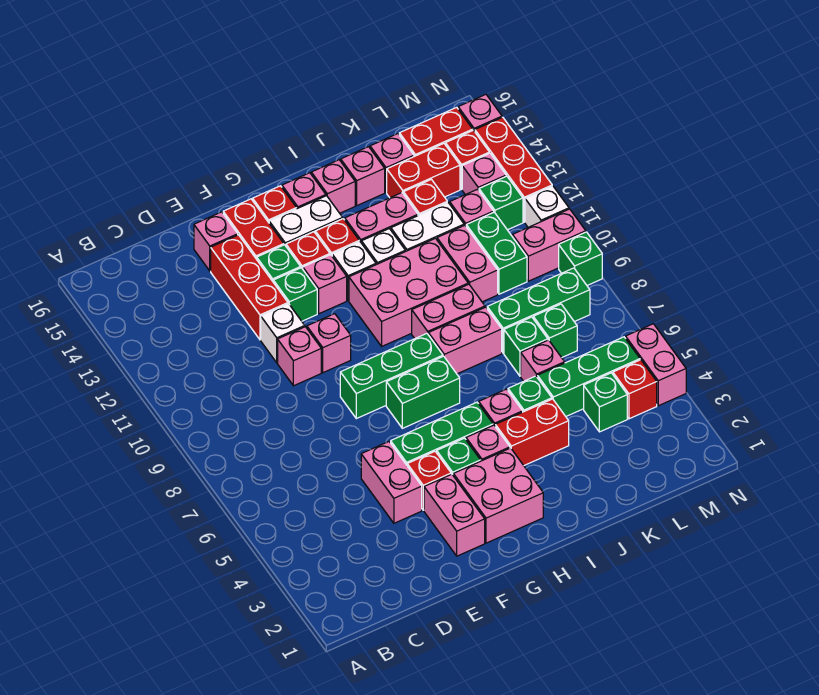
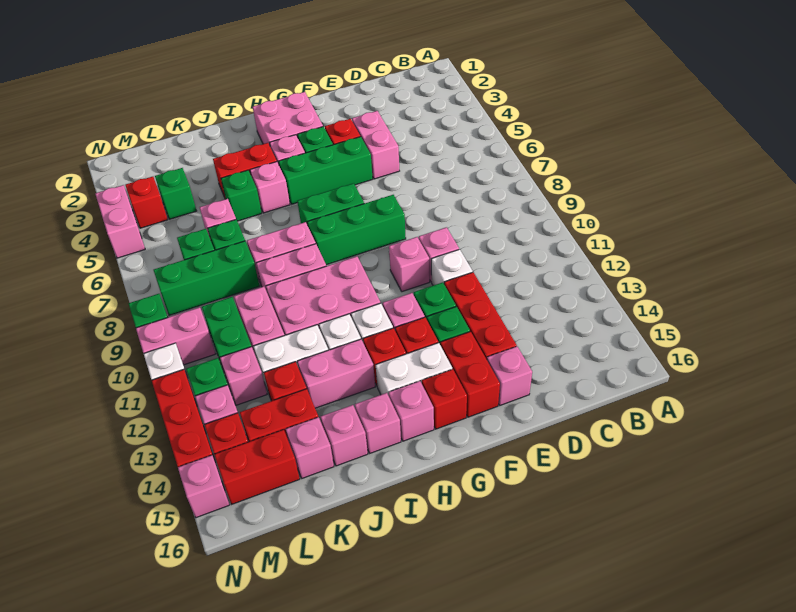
pink brick F2:F3 level 1 -> none
green brick K5:M5 level 1 -> none

